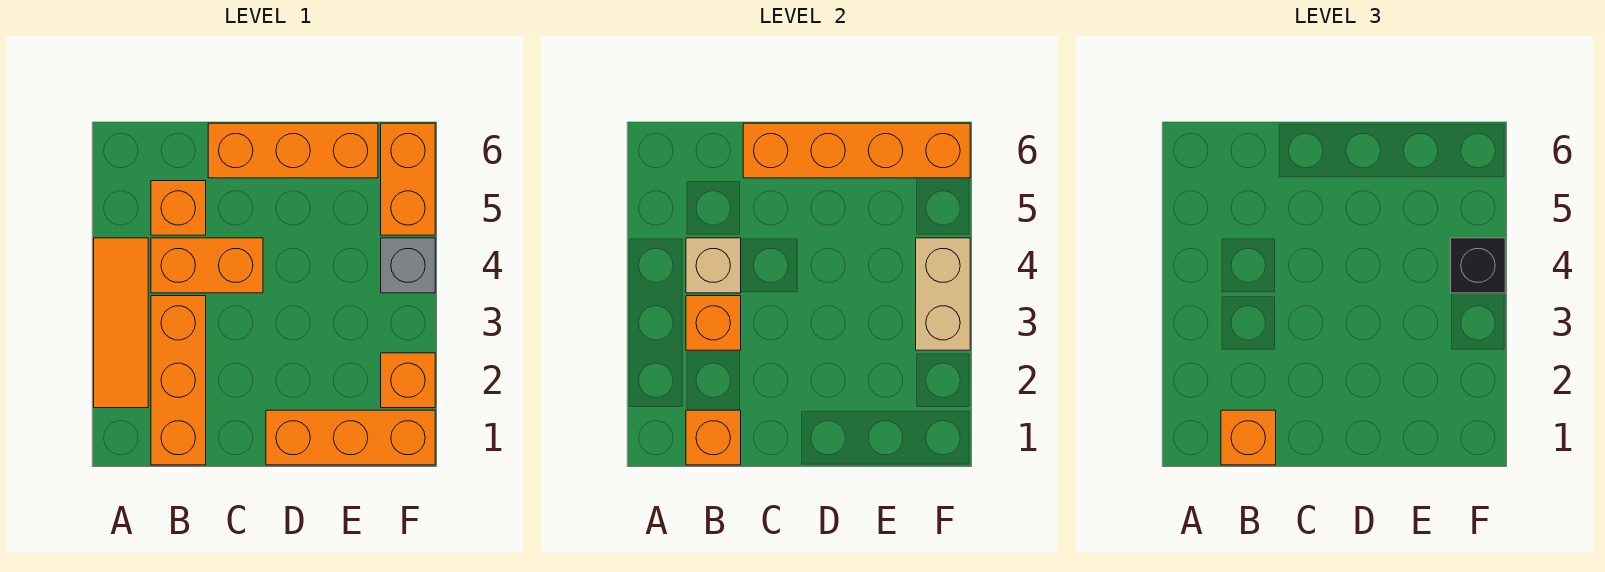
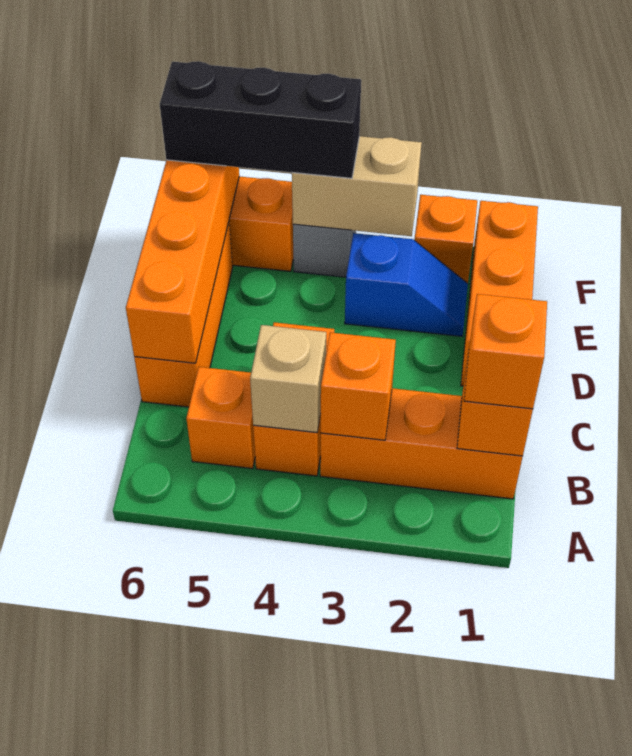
orange tile A2:A4 level 1 -> none
none -> blue slope E2:E3 level 1 top 3
black brick F4 level 3 -> black brick F4:F6 level 3

